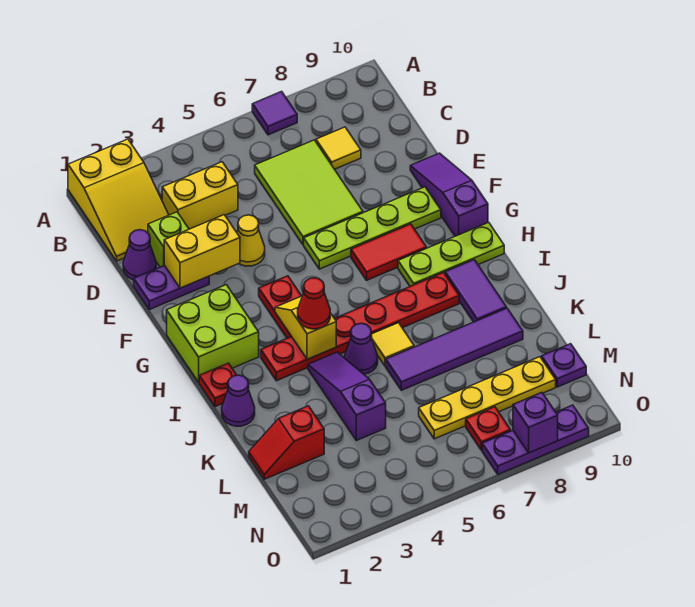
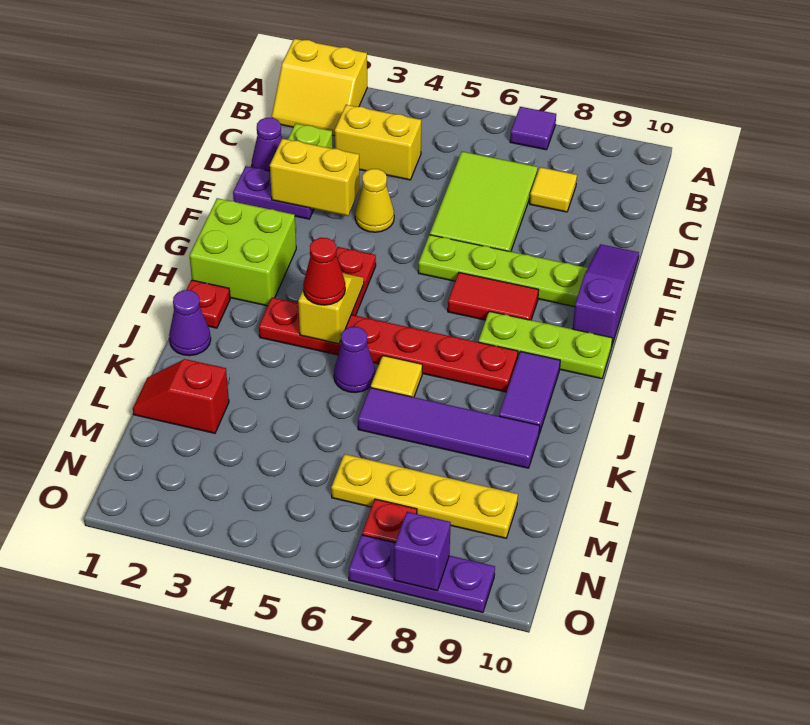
yellow slope A1:C2 level 1 top A -> yellow slope A1:B2 level 1 top A
purple slope J4:L4 level 1 top L -> none
purple plate M10 level 1 -> none

